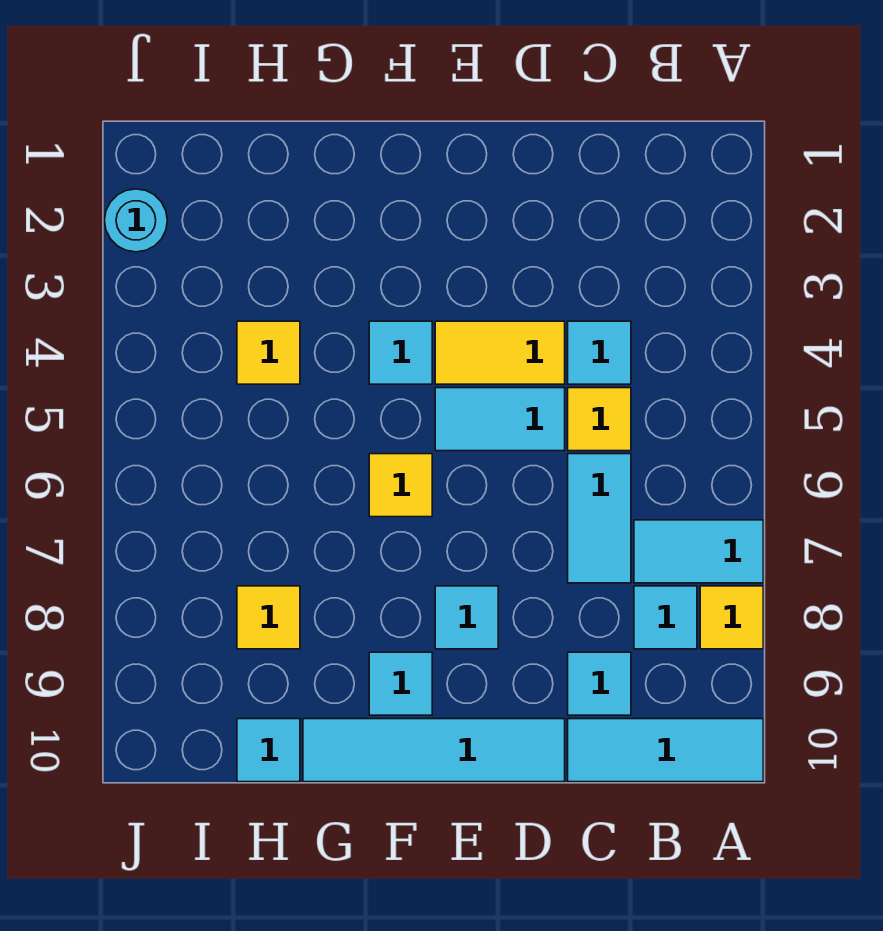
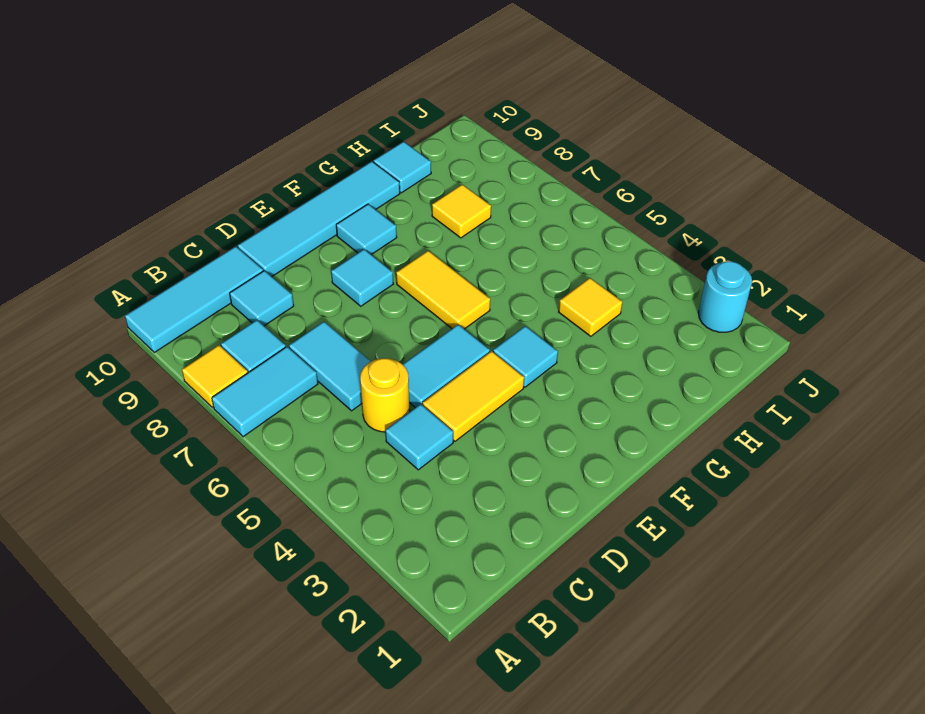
yellow tile C5 level 1 -> yellow round brick C5 level 1
yellow tile F6 level 1 -> yellow tile F6:F7 level 1

